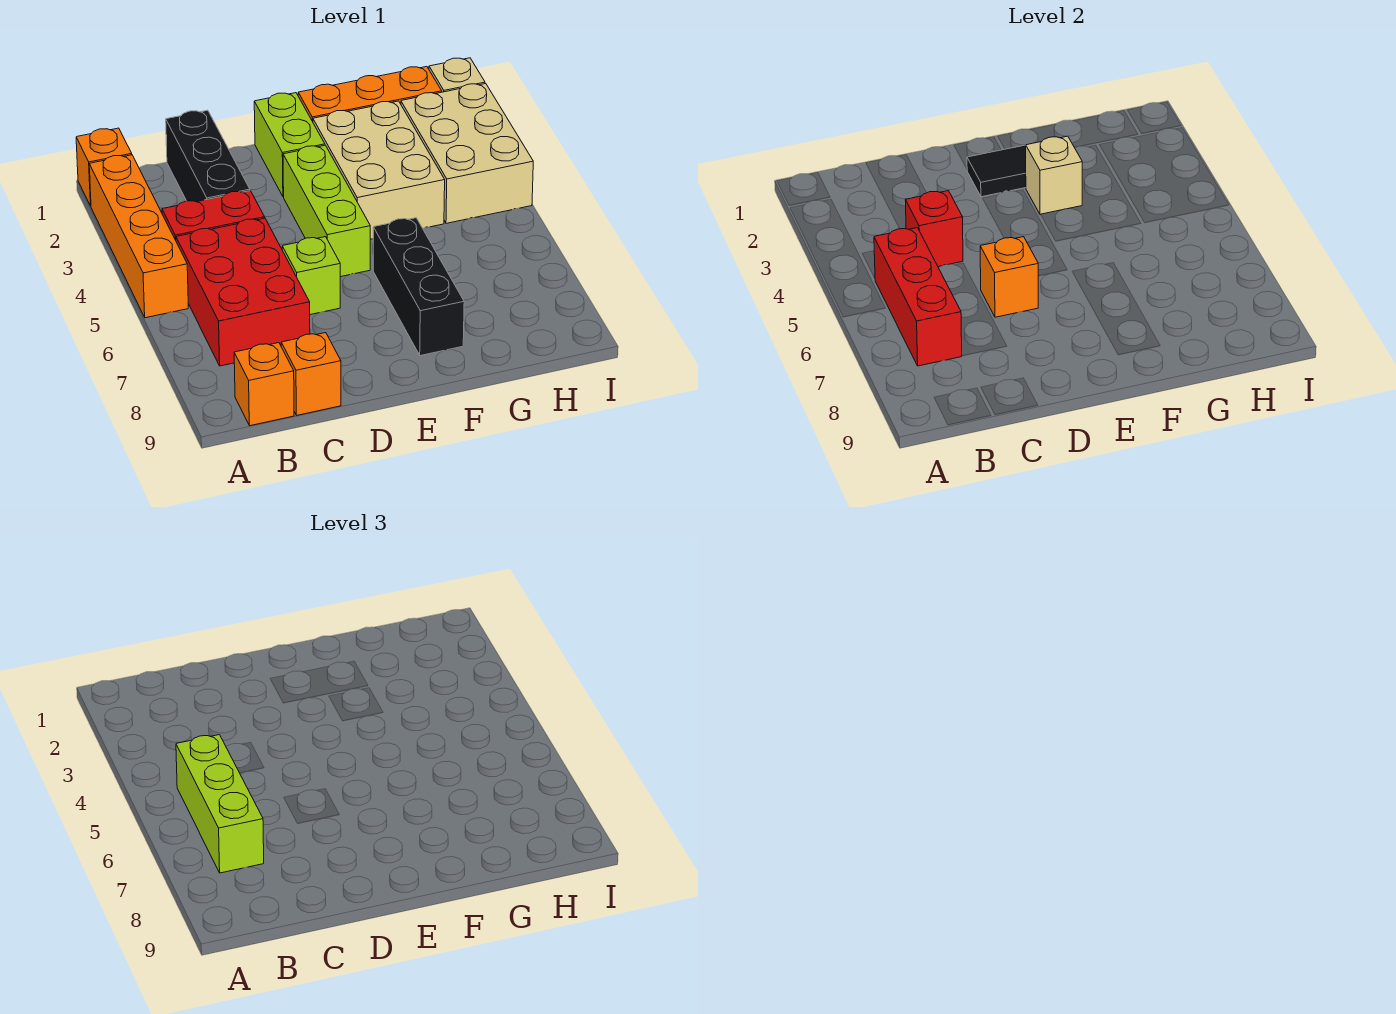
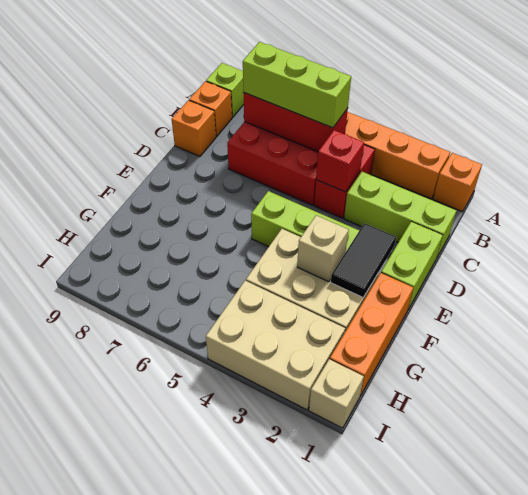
black brick C1:C3 level 1 -> lime brick C1:C3 level 1
lime brick D6 level 1 -> lime brick A9 level 1
orange brick D6 level 2 -> none
lime brick E1:E2 level 1 -> lime brick D1:E1 level 1
black brick F6:F8 level 1 -> none

